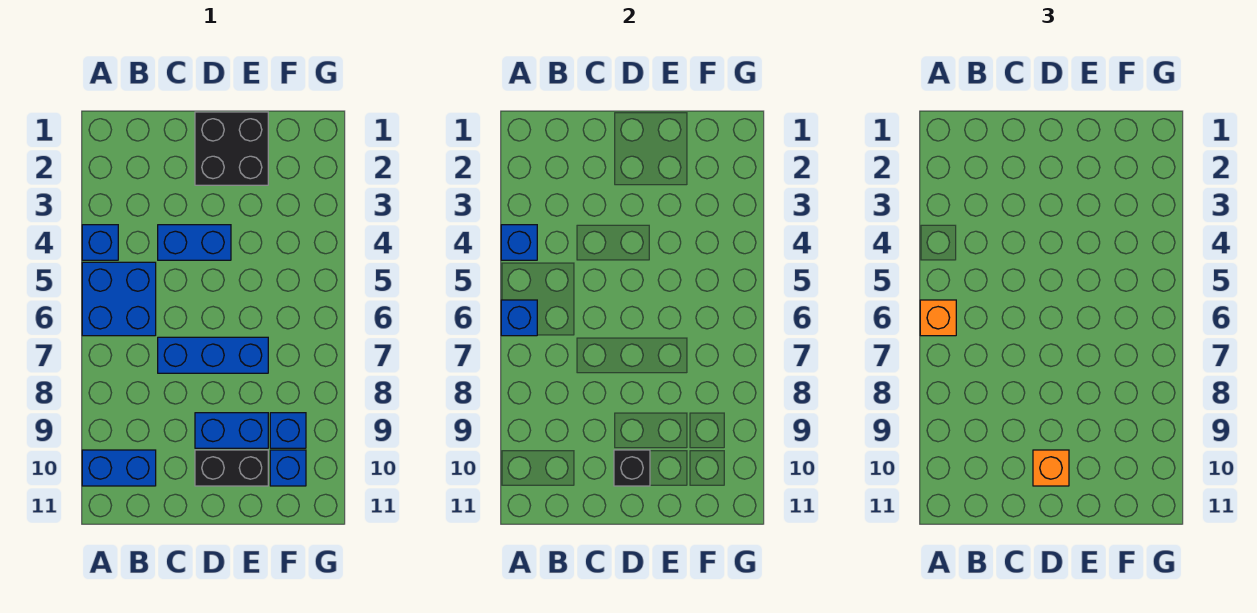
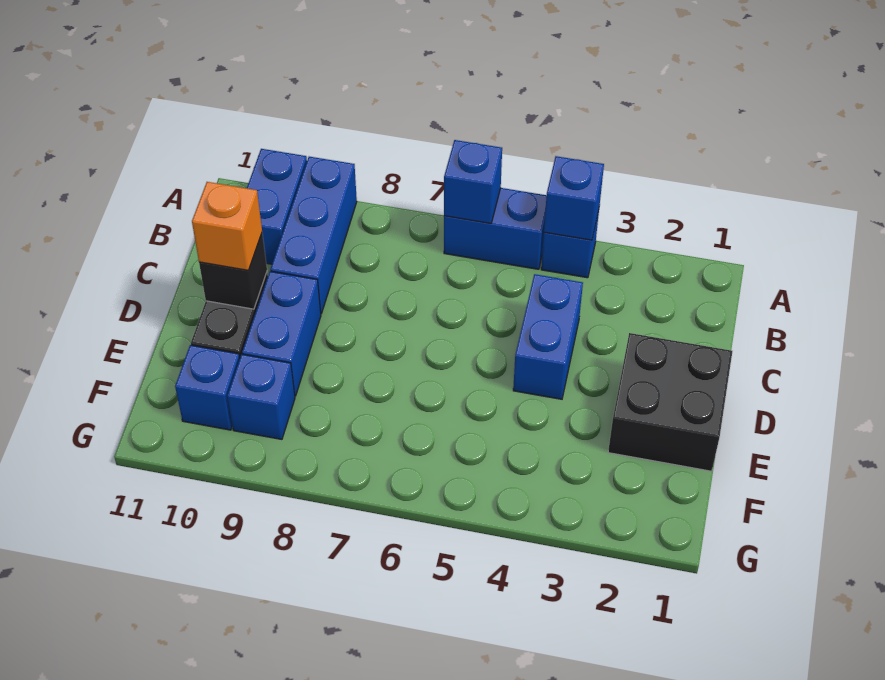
blue brick A5:B6 level 1 -> blue brick A5:A6 level 1
orange brick A6 level 3 -> none
blue brick C7:E7 level 1 -> blue brick A9:C9 level 1

